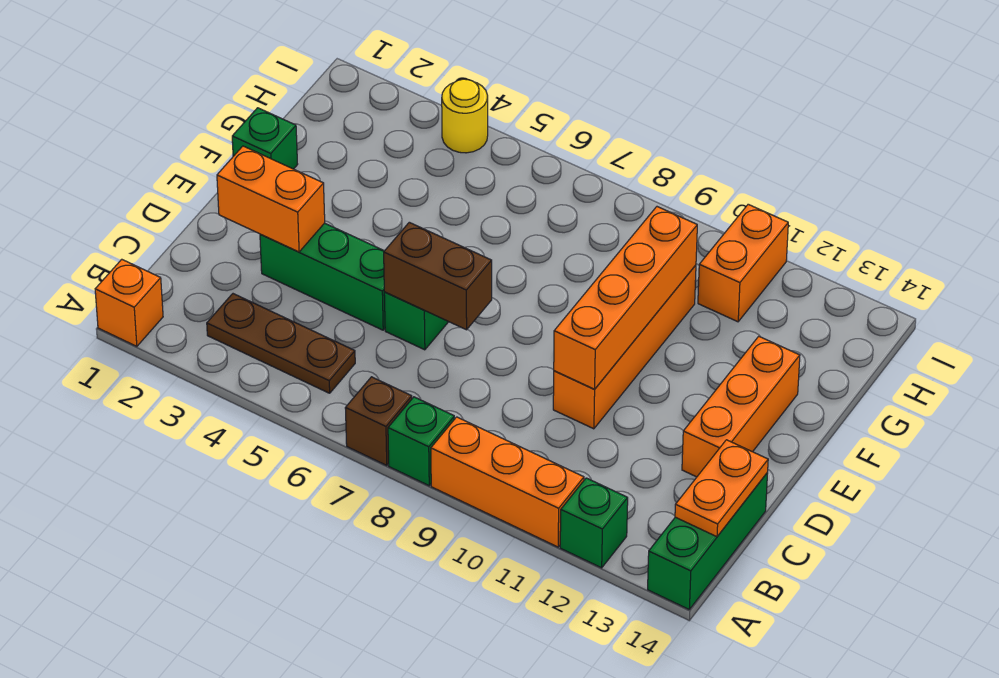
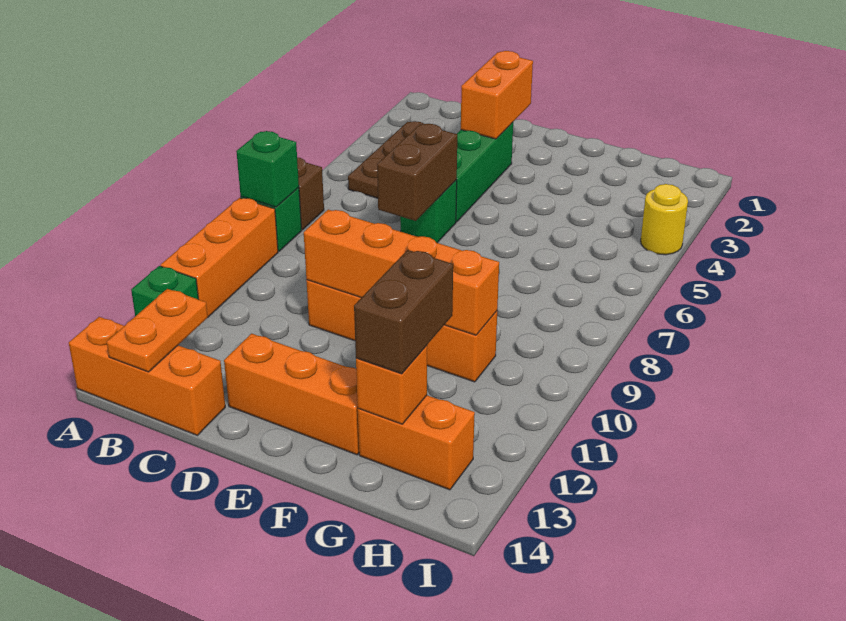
orange brick A1 level 1 -> orange brick G13 level 2
green brick A14:C14 level 1 -> orange brick A14:C14 level 1
orange plate B14:C14 level 2 -> orange plate B13:B14 level 2
green brick F1 level 1 -> green brick A8 level 2
none -> brown brick G12:G13 level 3
orange brick H11:I11 level 1 -> orange brick G13:H13 level 1

